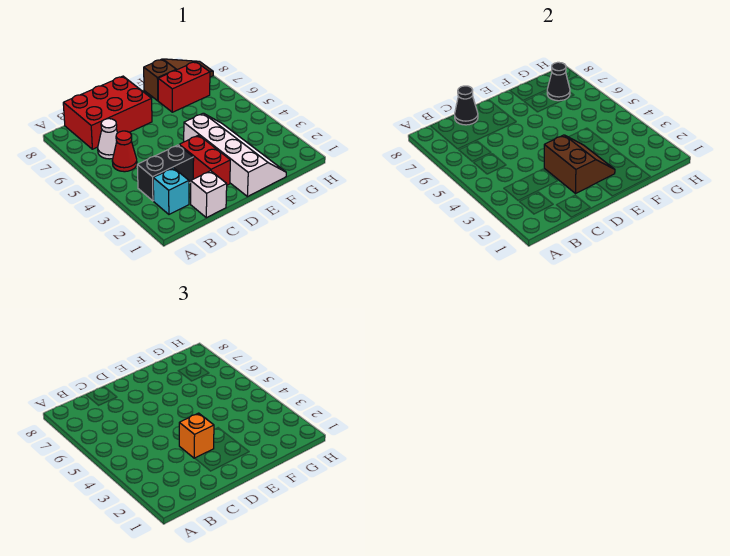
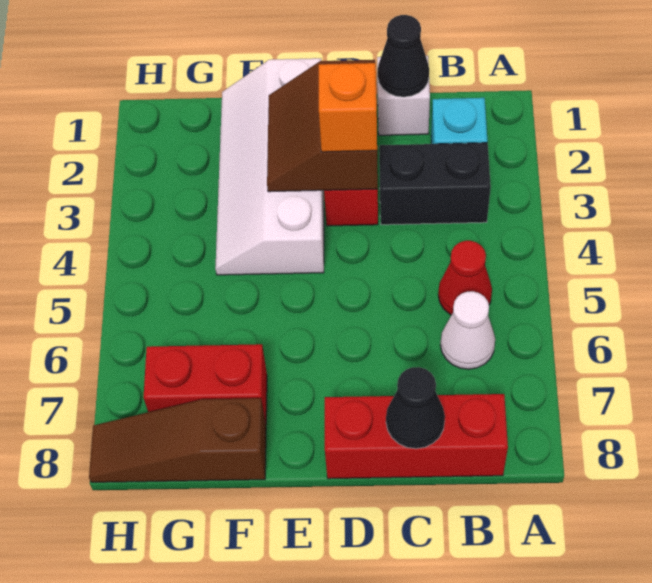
red brick B7:D8 level 1 -> red brick B8:D8 level 1
black cone G7 level 2 -> black cone C1 level 2

